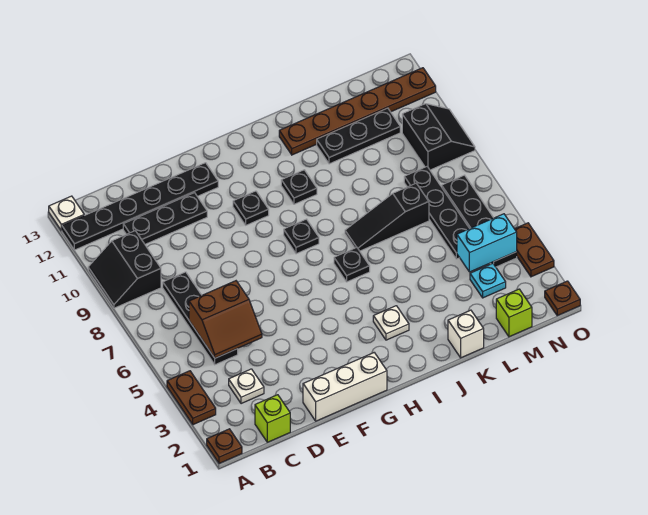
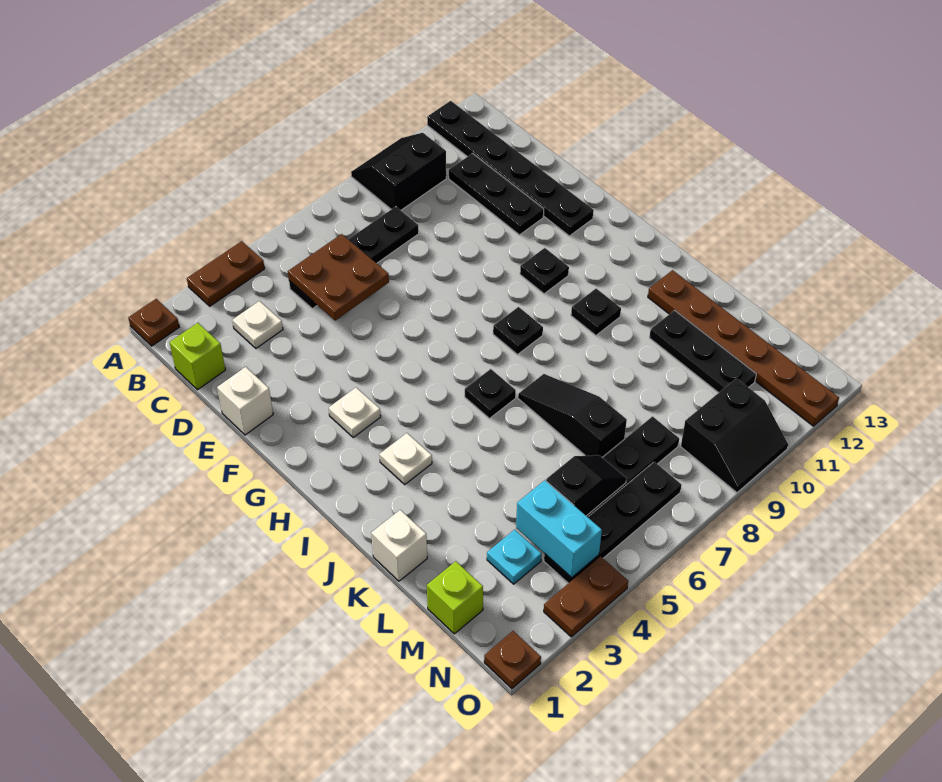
white plate A13 level 1 -> white plate G3 level 1
brown slope C5:D6 level 2 top 6 -> brown plate C5:D6 level 2
white brick E1:G1 level 1 -> white brick E1 level 1
none -> black slope M5:M6 level 2 top 5

